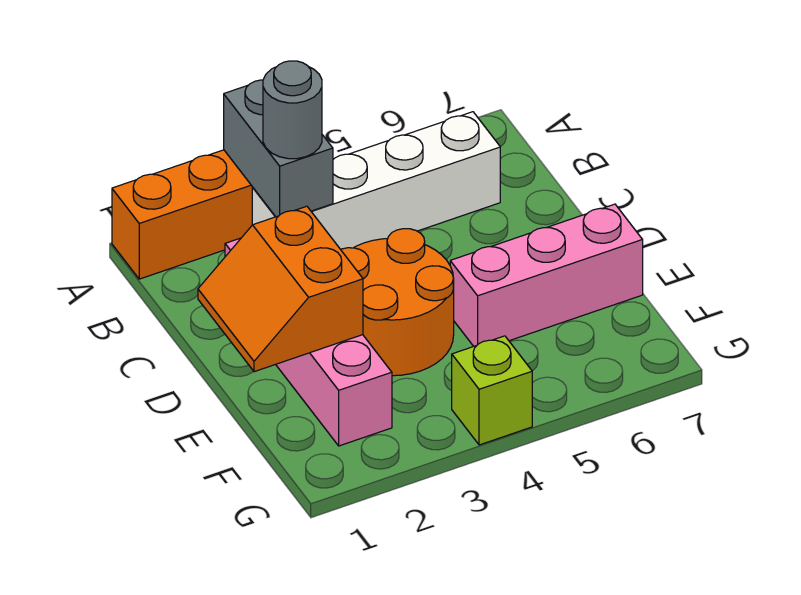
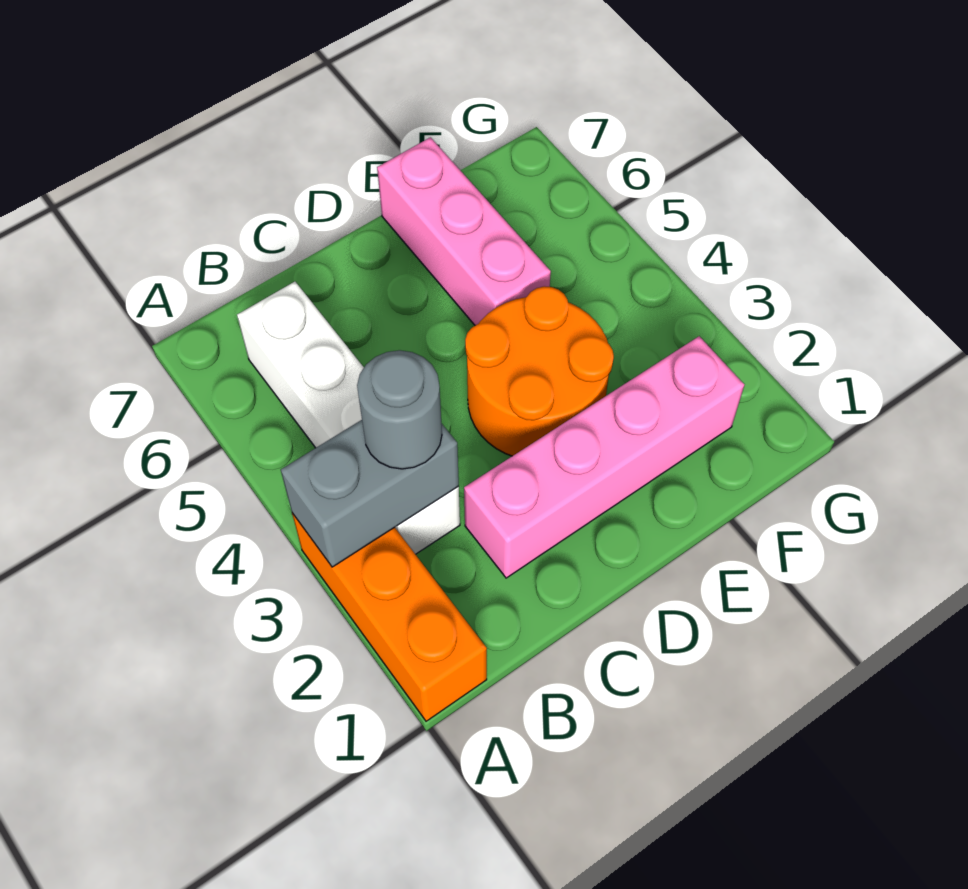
orange slope D1:E2 level 2 top 2 -> none
lime brick G4 level 1 -> none

